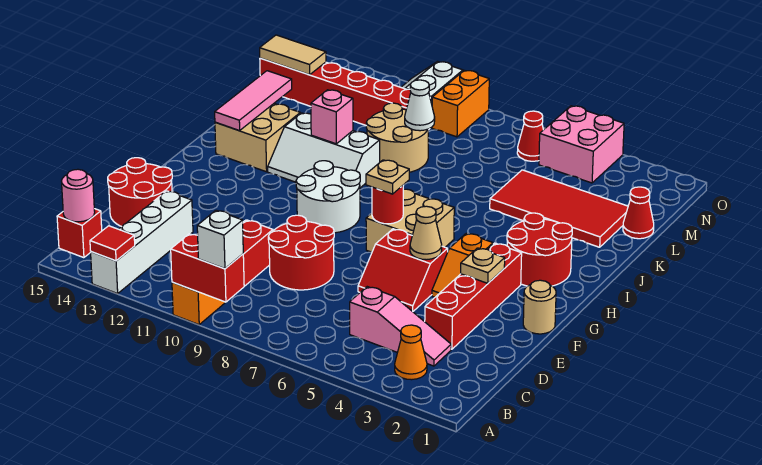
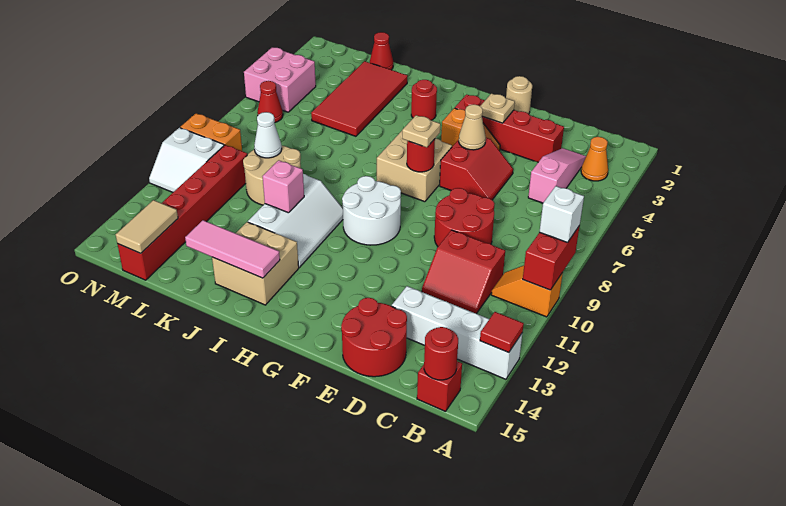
pink round brick B15 level 2 -> red round brick B15 level 2
red round brick H2:I3 level 1 -> red round brick I3 level 1

